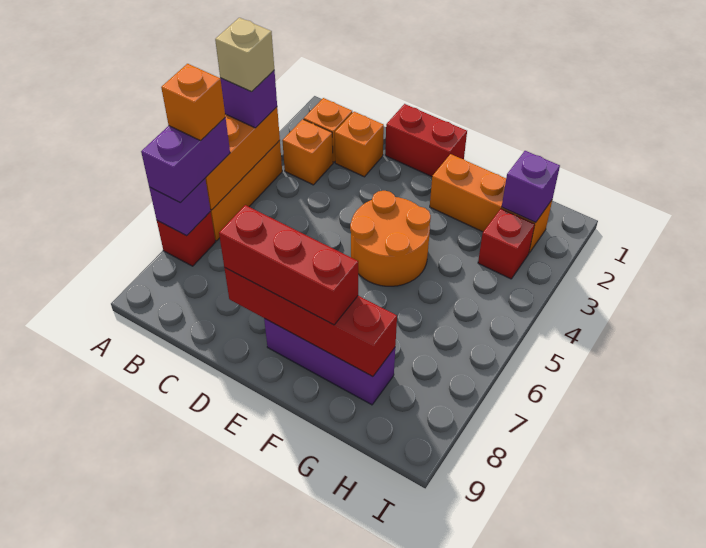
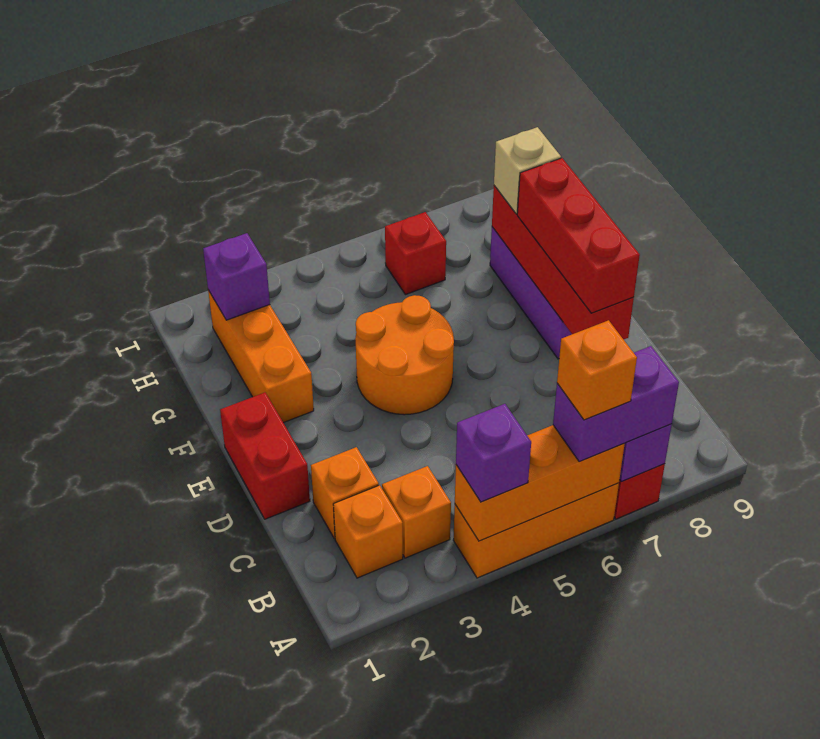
tan brick A4 level 4 -> tan brick G8 level 3
red brick H3 level 1 -> red brick H6 level 1

